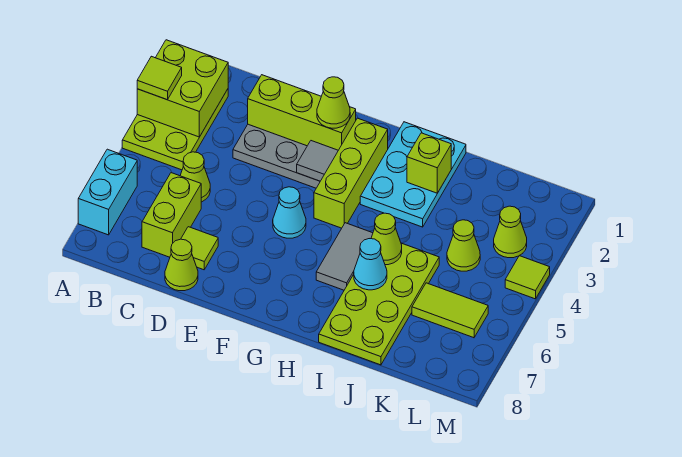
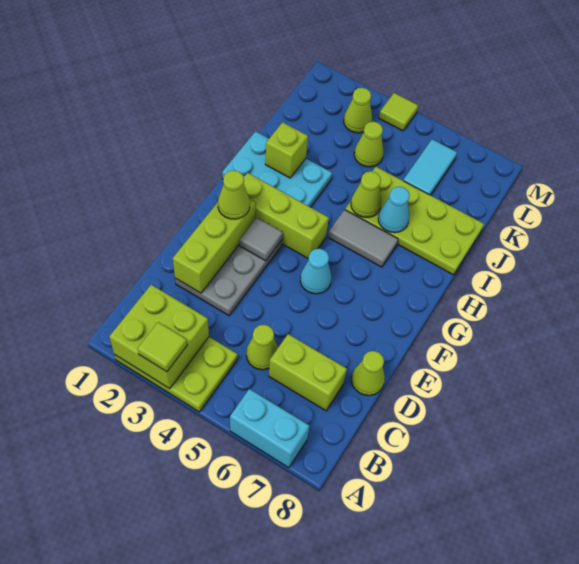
lime tile D7 level 1 -> none
lime tile K6:L6 level 1 -> cyan tile K6:L6 level 1

